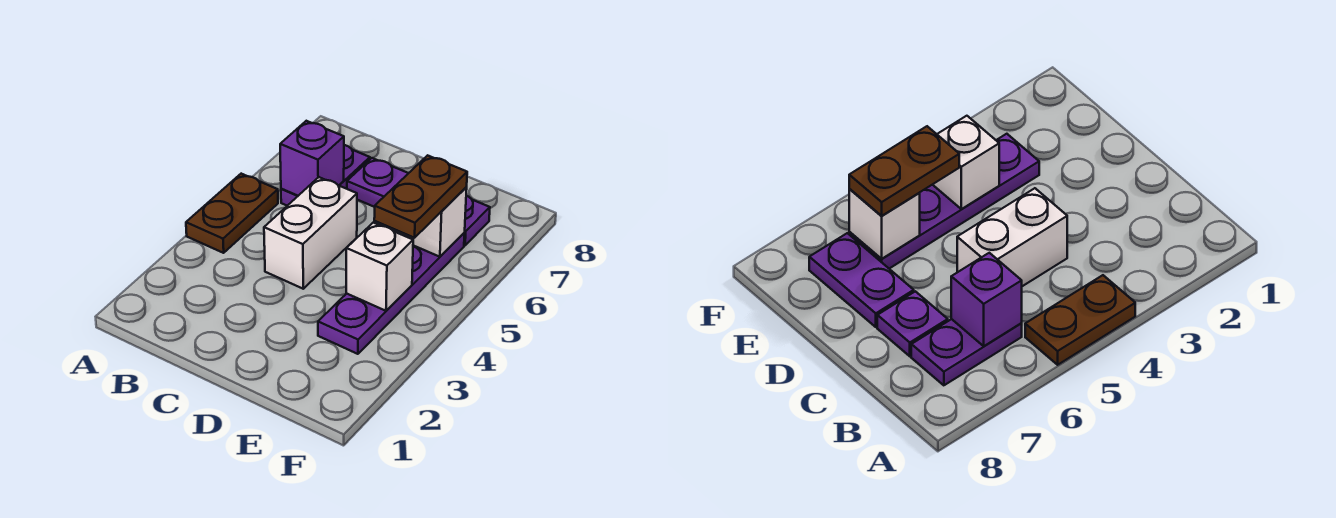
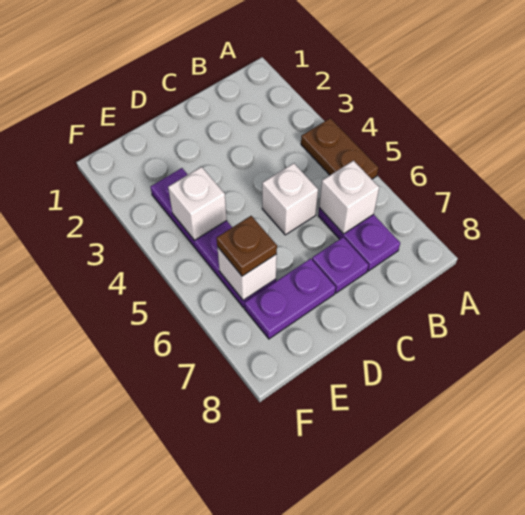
purple brick B6 level 2 -> white brick B6 level 2
white brick C4:C5 level 1 -> white brick C5 level 1
brown plate E5:E6 level 3 -> brown plate E6 level 3

